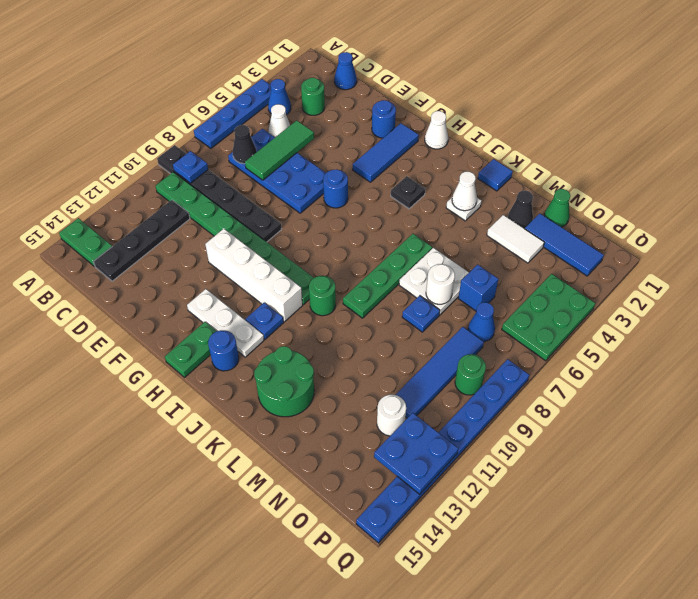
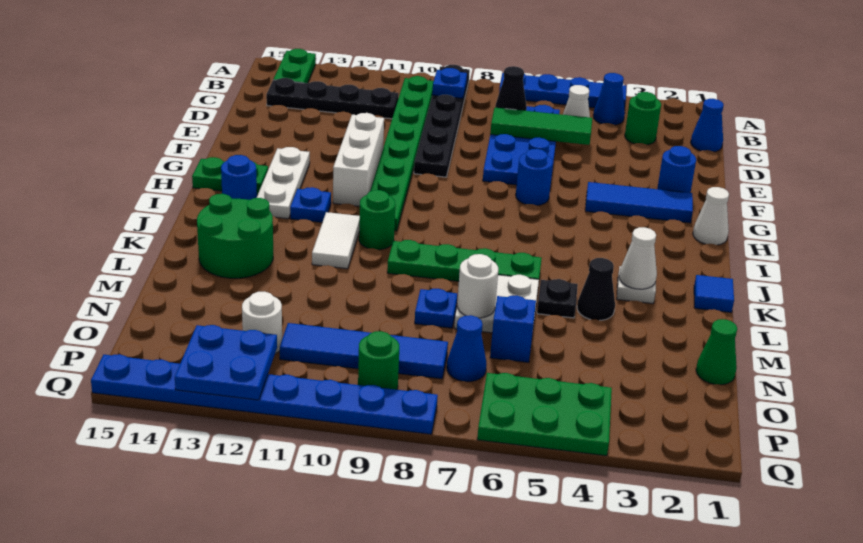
white brick F11:I11 level 1 -> white brick F11:H11 level 1
black plate I4 level 1 -> black plate L5 level 1
black cone M2 level 1 -> black cone L4 level 1
white tile M3:N3 level 1 -> white tile J11:K11 level 1
blue tile N2:P2 level 1 -> none

